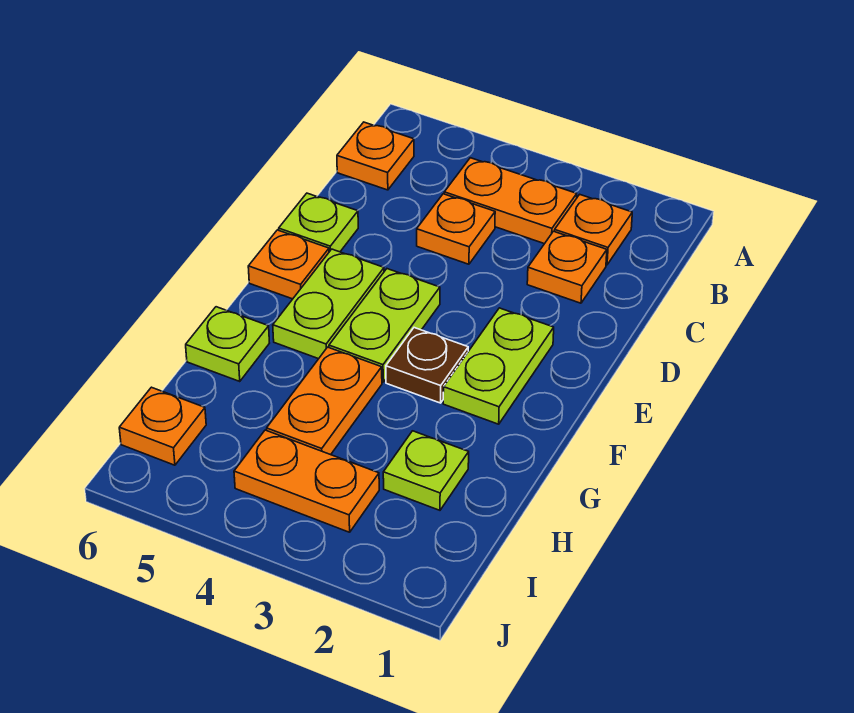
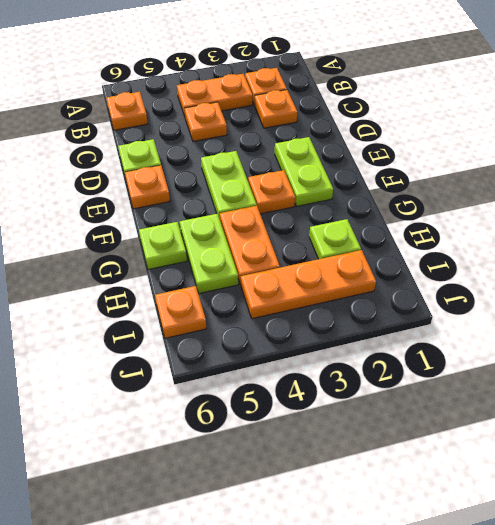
lime plate E5:F5 level 1 -> lime plate G5:H5 level 1
brown plate F3 level 1 -> orange plate F3 level 1
orange plate I3:I4 level 1 -> orange plate I2:I4 level 1

